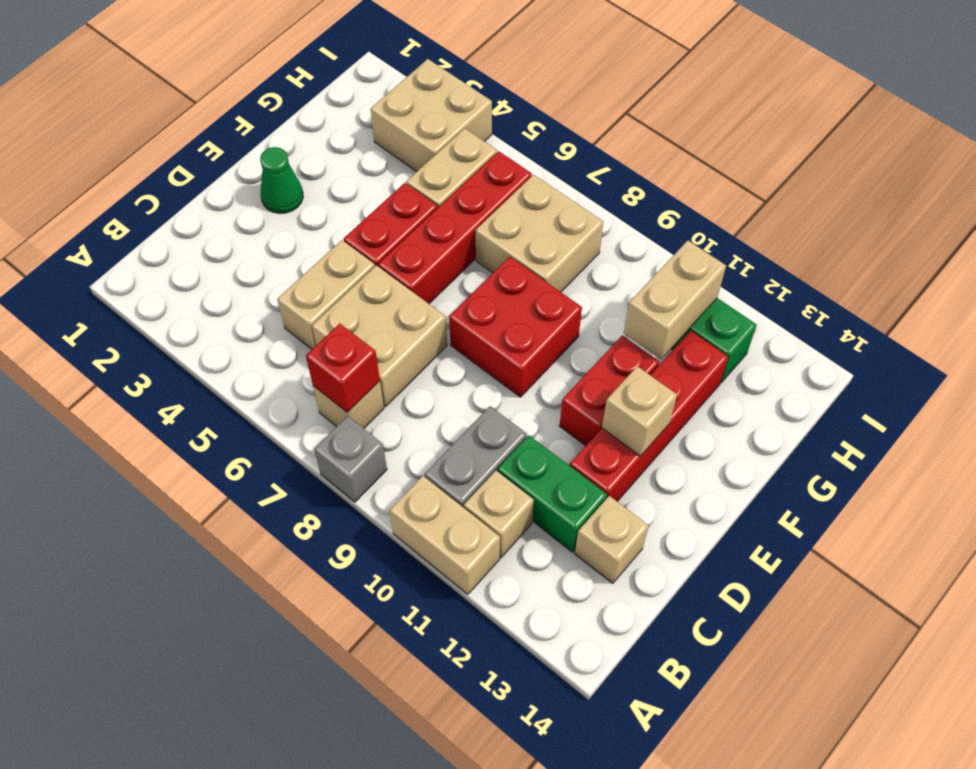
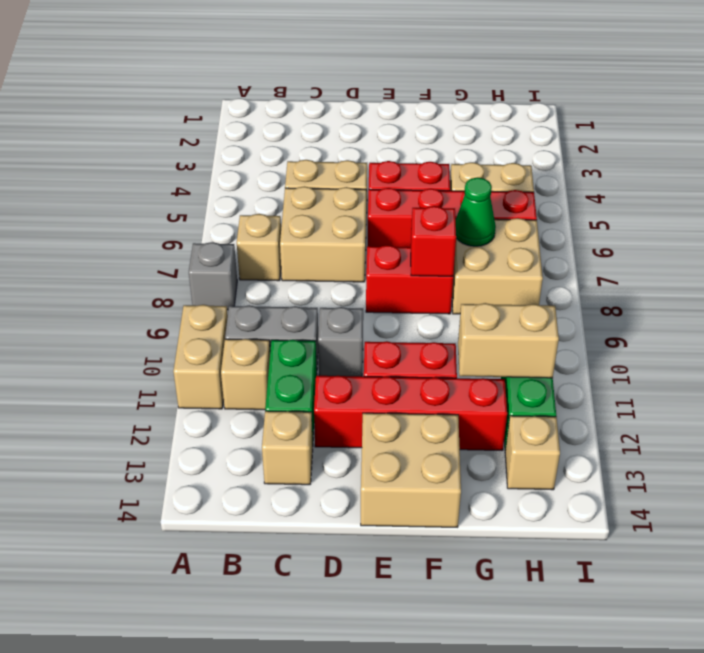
red brick B7 level 2 -> red brick F8 level 2
none -> grey brick D10 level 1
green cone E2 level 1 -> green cone G7 level 2
red brick E8:F9 level 1 -> red brick E8:F8 level 1
tan brick E12 level 2 -> tan brick H13 level 1
tan brick H3:I4 level 1 -> tan brick E13:F14 level 1

